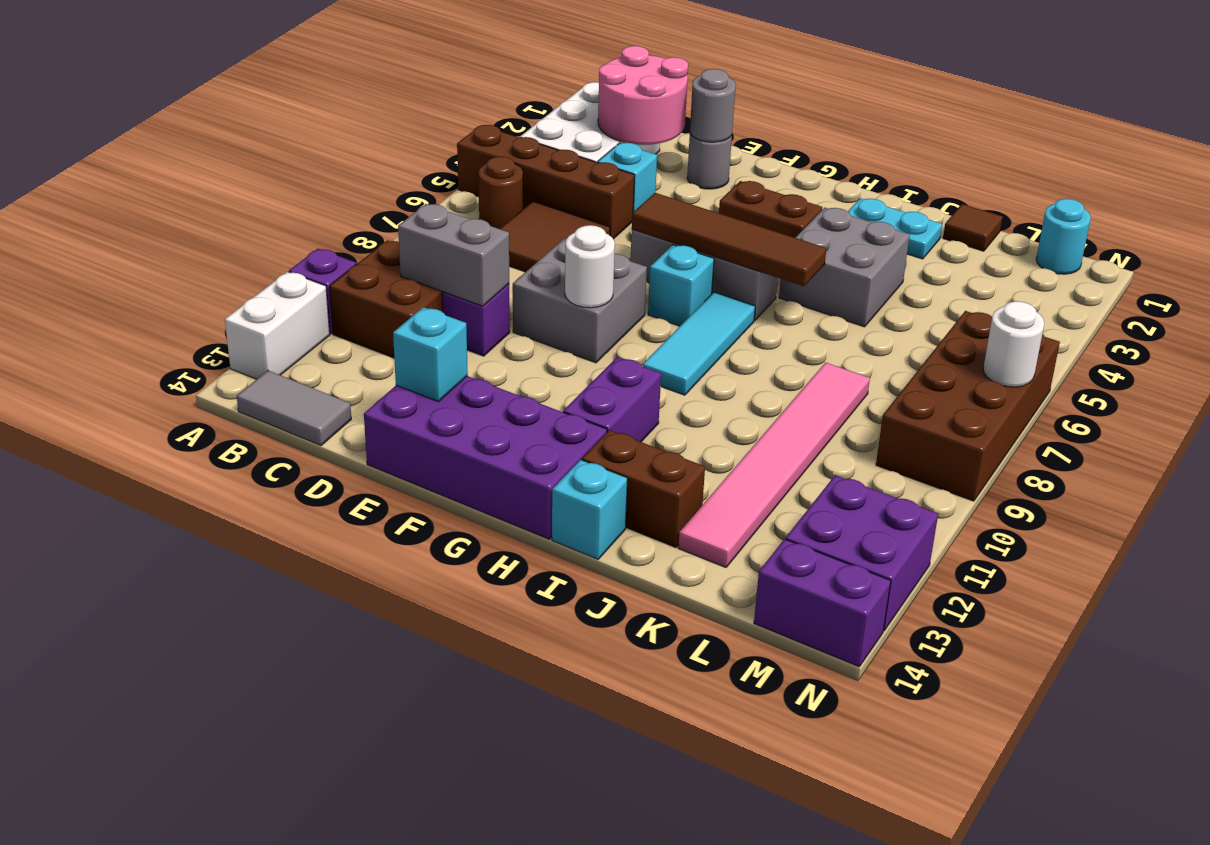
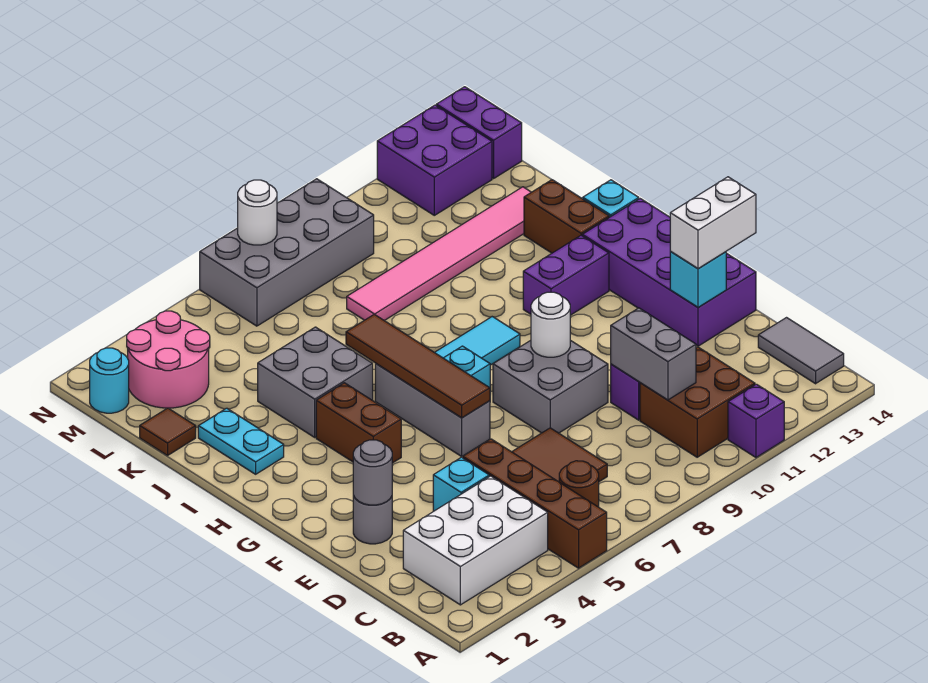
white brick A12:A13 level 1 -> white brick E13:E14 level 3
pink round brick C2:D3 level 2 -> pink round brick L2:M3 level 1
brown brick M6:N9 level 1 -> grey brick M6:N9 level 1

